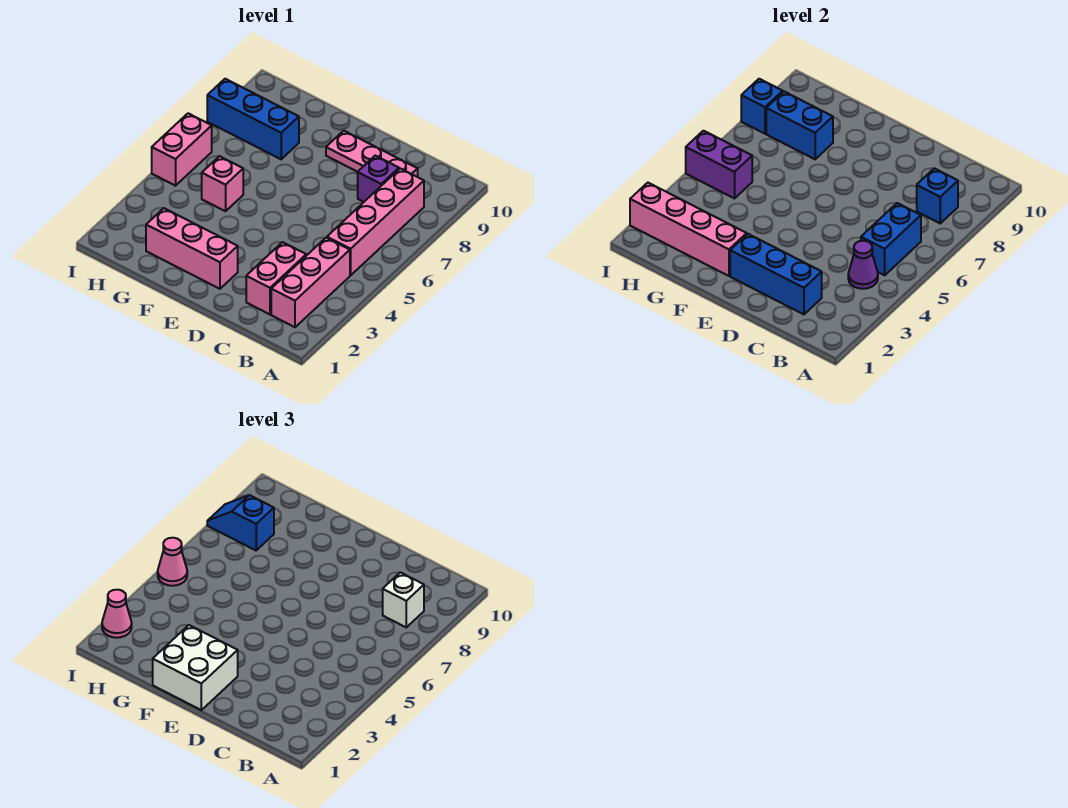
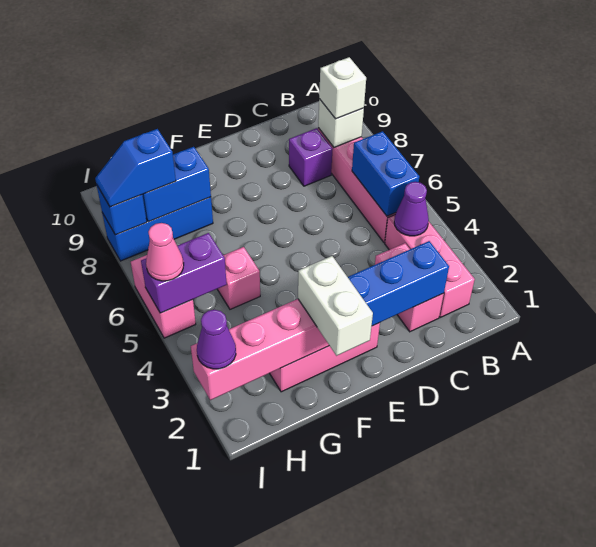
blue brick B8 level 2 -> white brick B8 level 2
pink plate C9:E9 level 1 -> none
white brick E1:F2 level 3 -> white brick F1:F2 level 3
pink cone I2 level 3 -> purple cone I2 level 3

